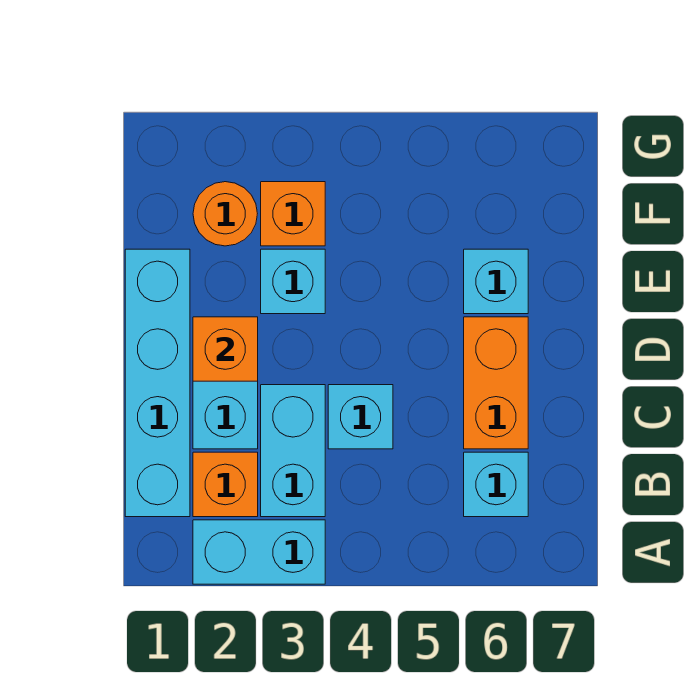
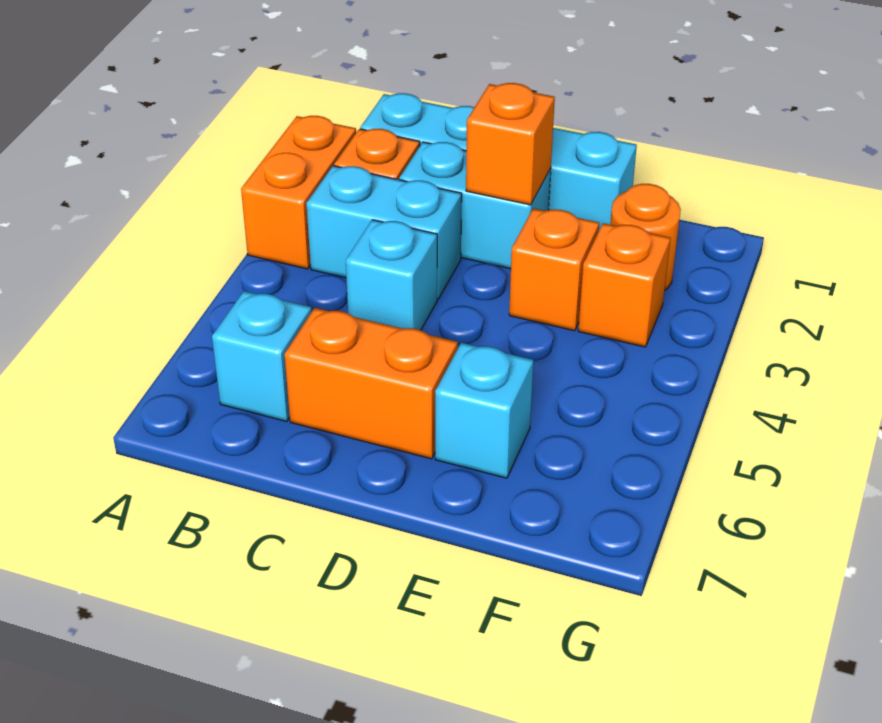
cyan brick A2:A3 level 1 -> orange brick A2:A3 level 1
cyan brick E3 level 1 -> orange brick E3 level 1

